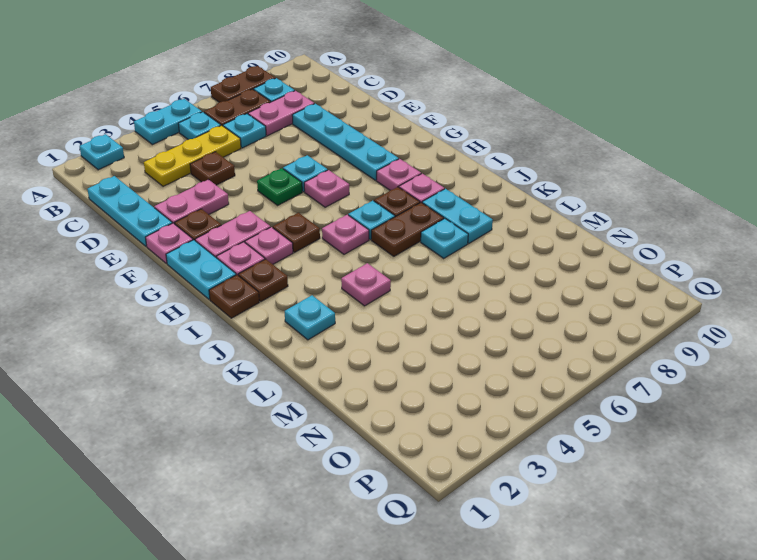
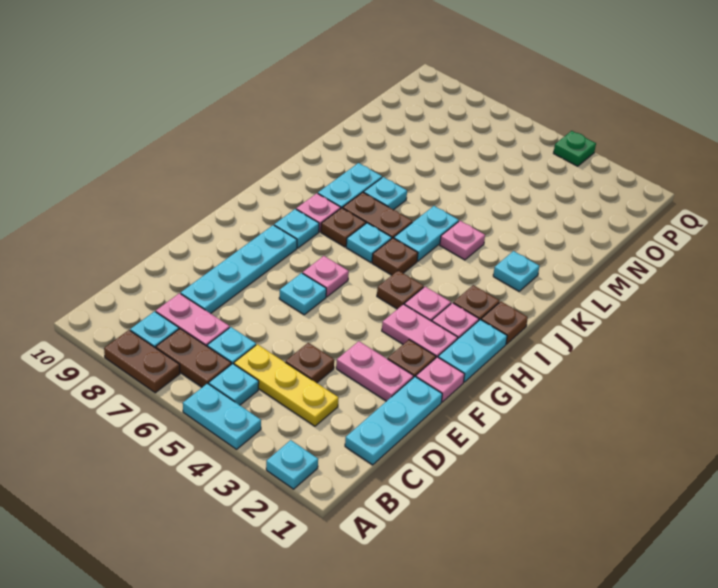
green plate F5 level 1 -> green plate Q4 level 1
pink plate H8 level 1 -> cyan plate H8 level 1
pink plate I5 level 1 -> brown plate I5 level 1
none -> cyan plate J5:K5 level 1

